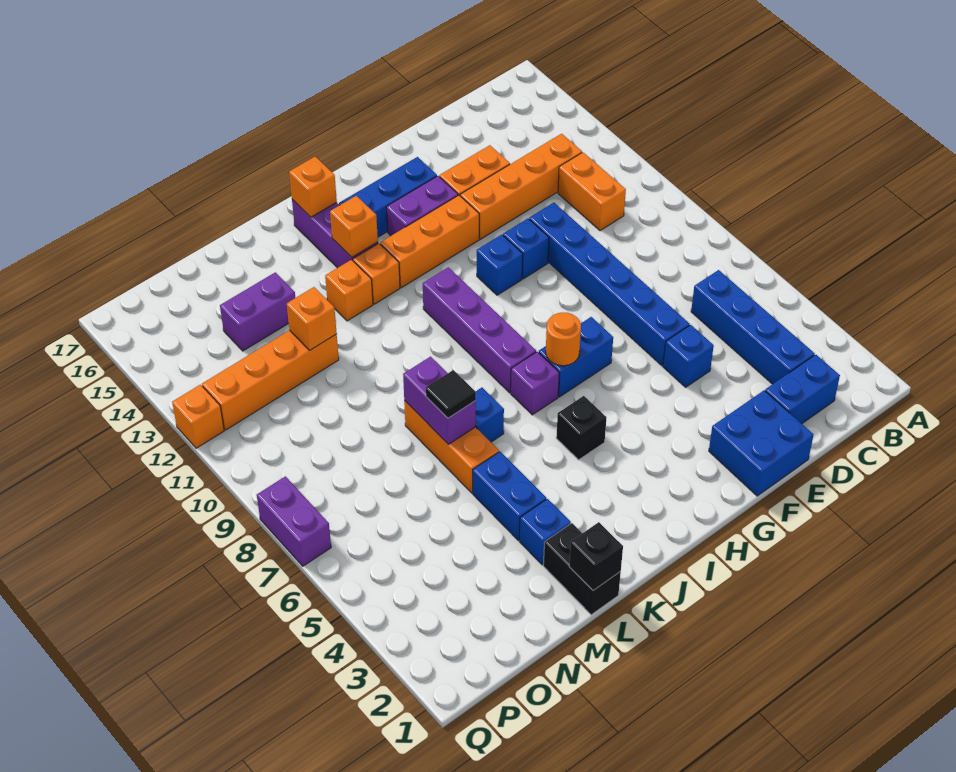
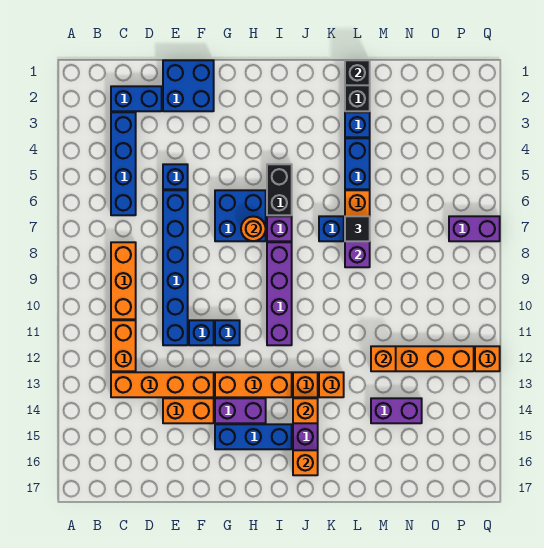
none -> orange brick C8:C10 level 1
blue brick G7:H7 level 1 -> blue brick G6:H7 level 1
black brick I5 level 1 -> black brick I5:I6 level 1
purple brick Q7:Q8 level 1 -> purple brick P7:Q7 level 1

